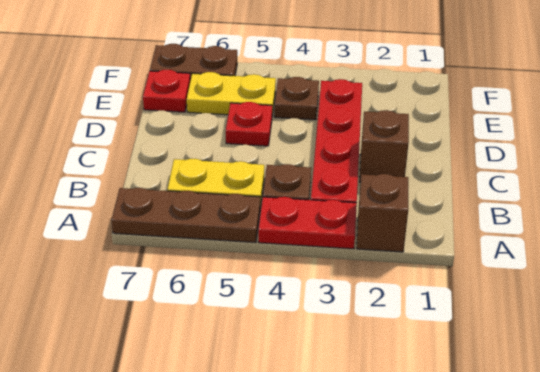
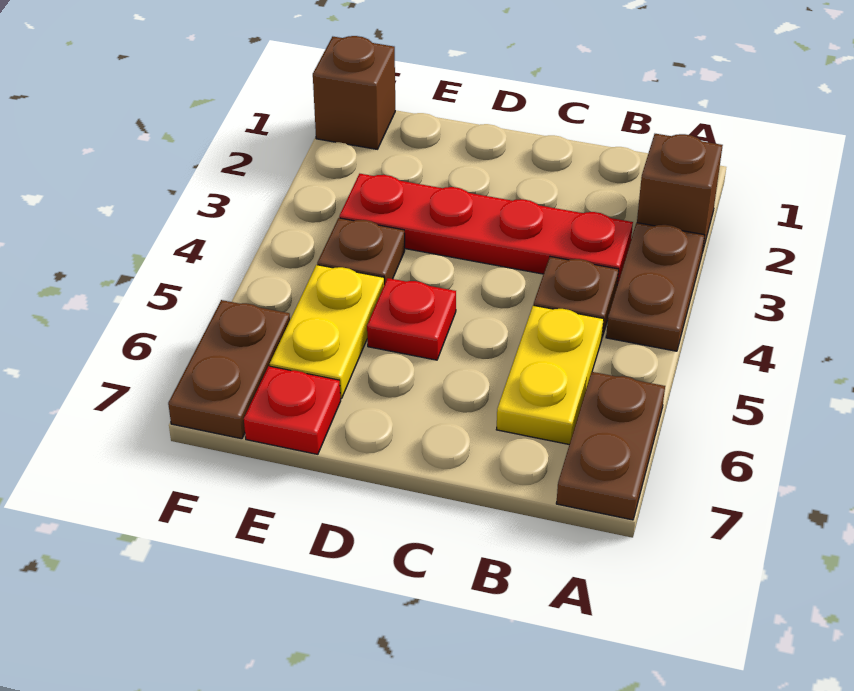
red plate A3:A4 level 1 -> brown plate A3:A4 level 1
brown plate A5:A7 level 1 -> brown plate A6:A7 level 1
brown brick C2 level 1 -> brown brick F1 level 1

